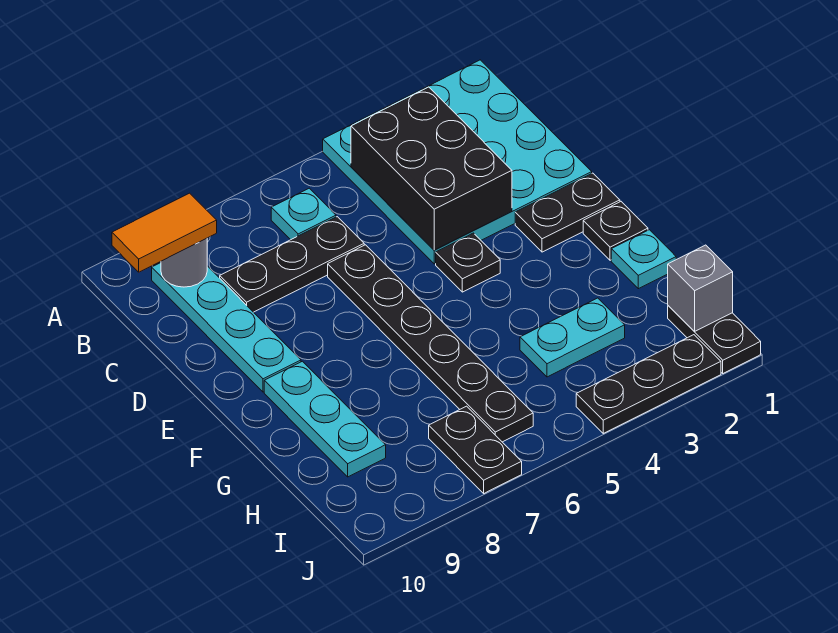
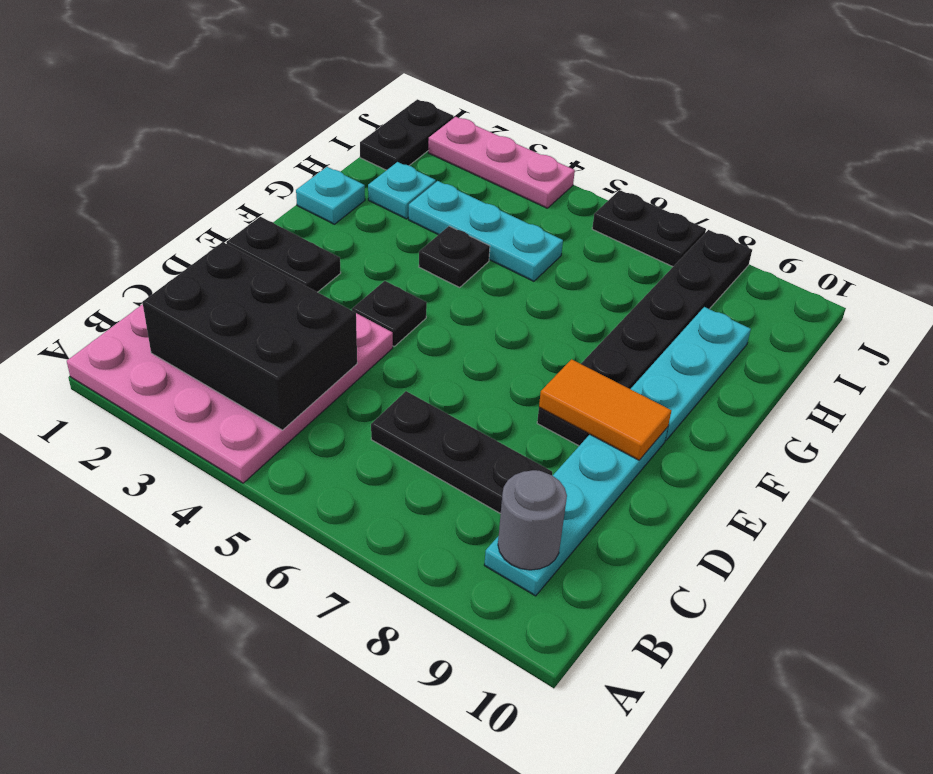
cyan plate A1:D4 level 1 -> pink plate A1:D4 level 1
black brick B3:D4 level 2 -> black brick B2:C4 level 2
cyan plate B6 level 1 -> cyan plate H2 level 1
orange tile B9:B10 level 3 -> orange tile E8:E9 level 2
black plate D6:I6 level 1 -> black plate E8:J8 level 1
black plate F1 level 1 -> black plate G4 level 1
cyan plate H3:H4 level 1 -> cyan plate H3:H5 level 1
grey brick I1 level 2 -> none
black plate I7:J7 level 1 -> black plate J6:J7 level 1
black plate J2:J4 level 1 -> pink plate J2:J4 level 1

